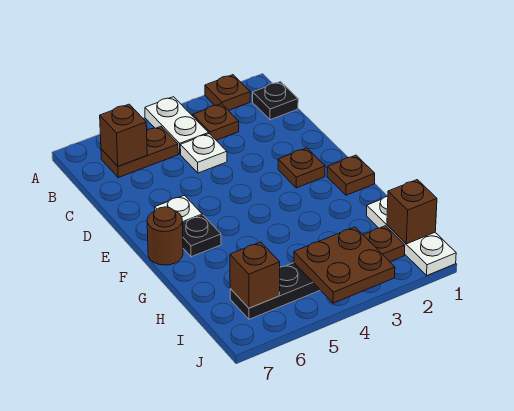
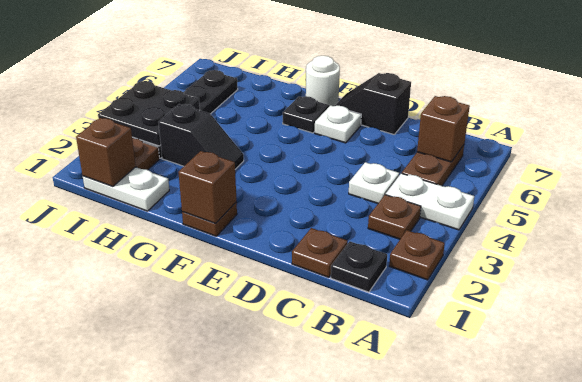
none -> black slope D7:E7 level 1 top D
brown plate E2 level 1 -> brown plate C1 level 1
brown round brick F7 level 1 -> white round brick F7 level 1
none -> black slope G3:H3 level 1 top H
white plate H1:J1 level 1 -> white plate H1:I1 level 1
brown plate I3:J4 level 2 -> black plate I3:J4 level 2
brown brick I6 level 2 -> brown brick F1 level 2

